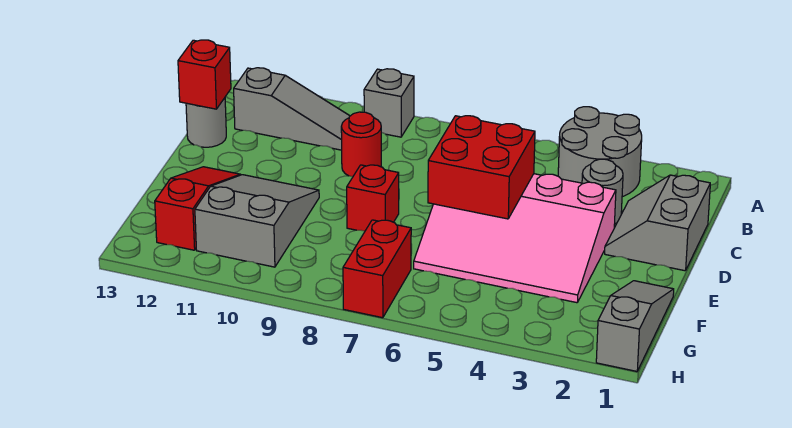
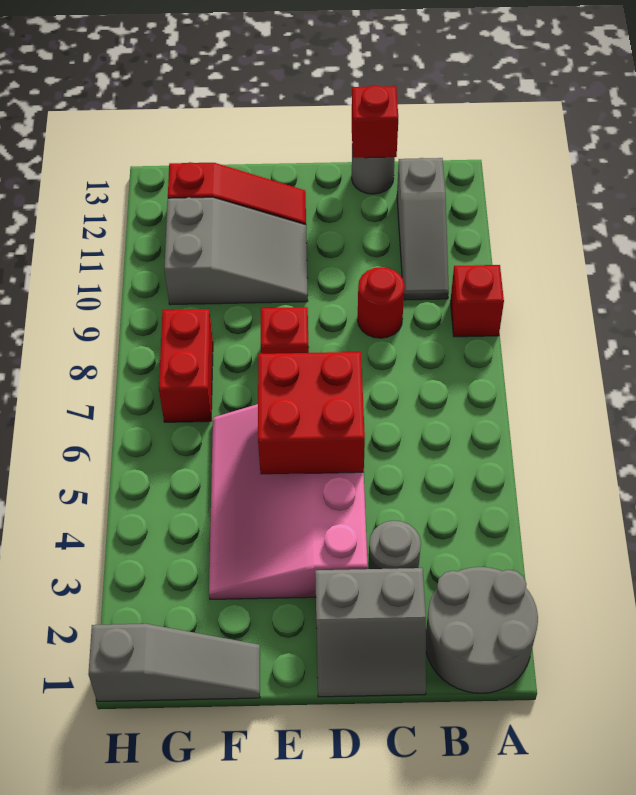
grey round brick A3:B4 level 1 -> grey round brick A1:B2 level 1
grey brick A9 level 1 -> red brick A9 level 1
grey slope C1:D2 level 1 top 1 -> grey slope C1:D2 level 1 top 2
red brick G7:H7 level 1 -> red brick G7:G8 level 1

